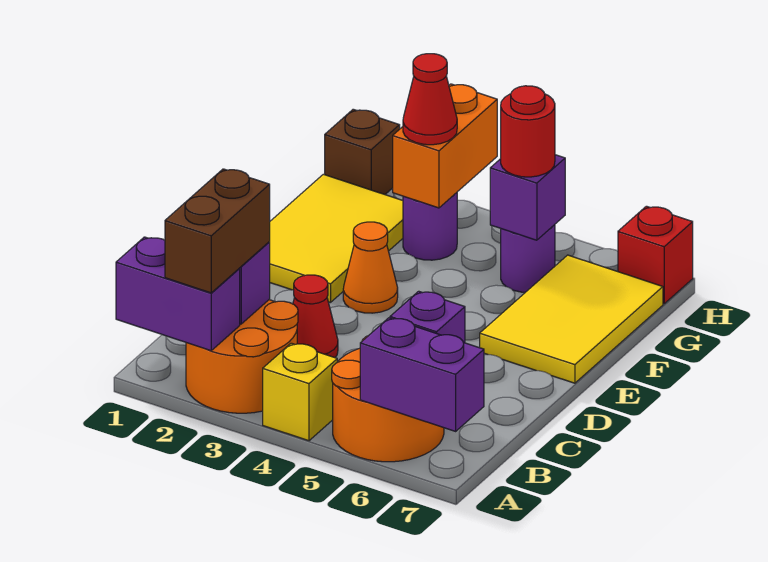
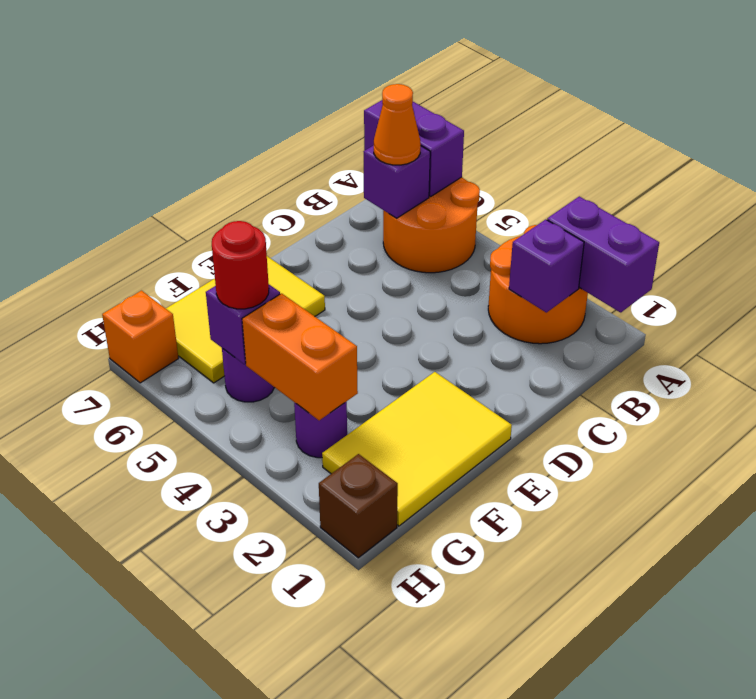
brown brick A2:B2 level 3 -> none
yellow brick A4 level 1 -> none
red cone C3 level 1 -> none
orange cone E3 level 1 -> orange cone B6 level 3
orange brick G3:H3 level 2 -> orange brick G3:G4 level 2
red cone G3 level 3 -> none
red brick H7 level 1 -> orange brick H7 level 1

